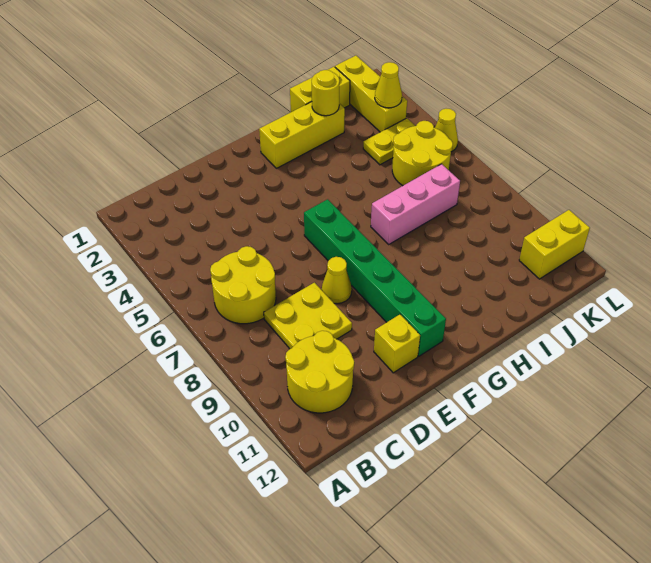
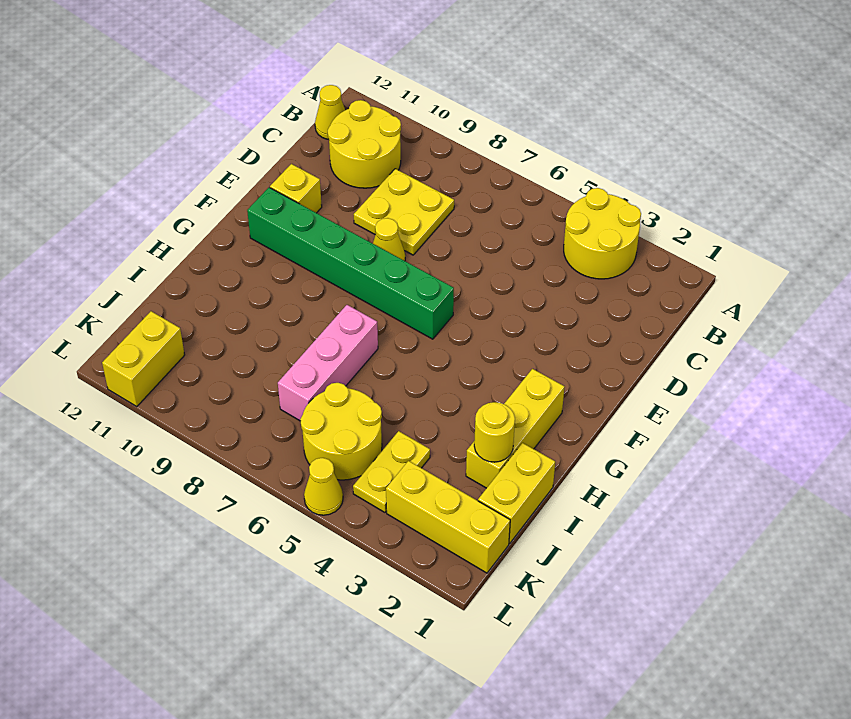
yellow round brick B6:C7 level 1 -> yellow round brick A3:B4 level 1
yellow cone K3 level 2 -> yellow cone B12 level 1

